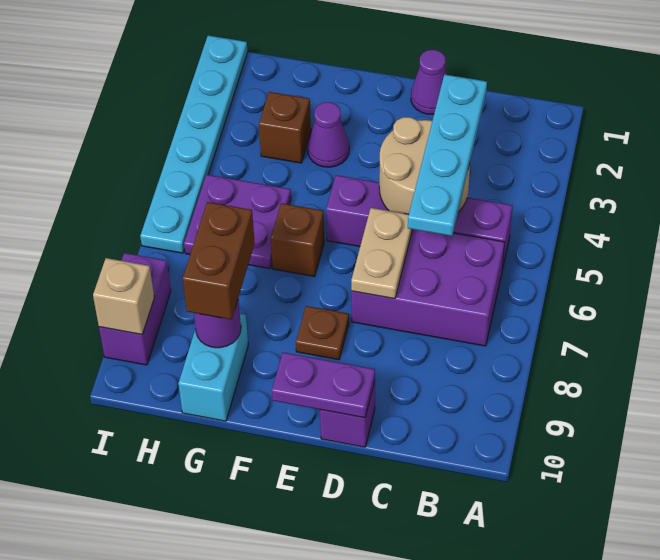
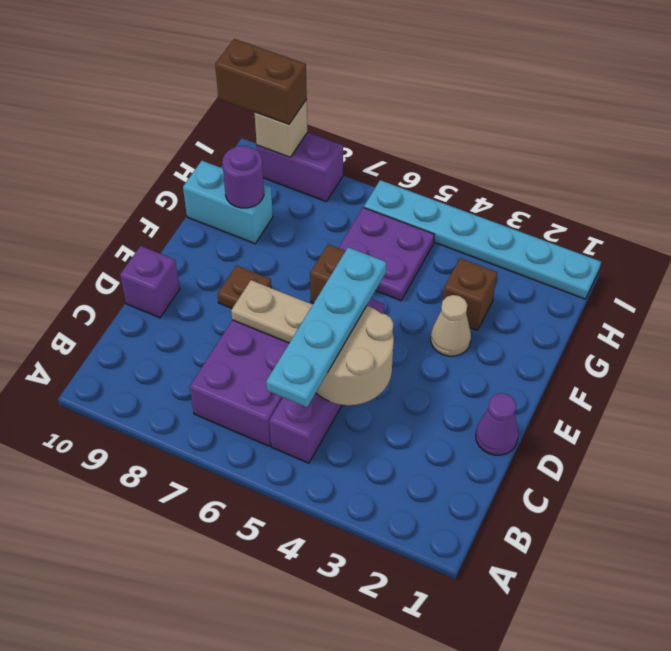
cyan plate C3:C6 level 3 -> cyan plate B5:E5 level 3
purple plate D10:E10 level 2 -> none
purple cone F3 level 1 -> tan cone F3 level 1
brown brick G8:G9 level 3 -> brown brick I9:I10 level 3

